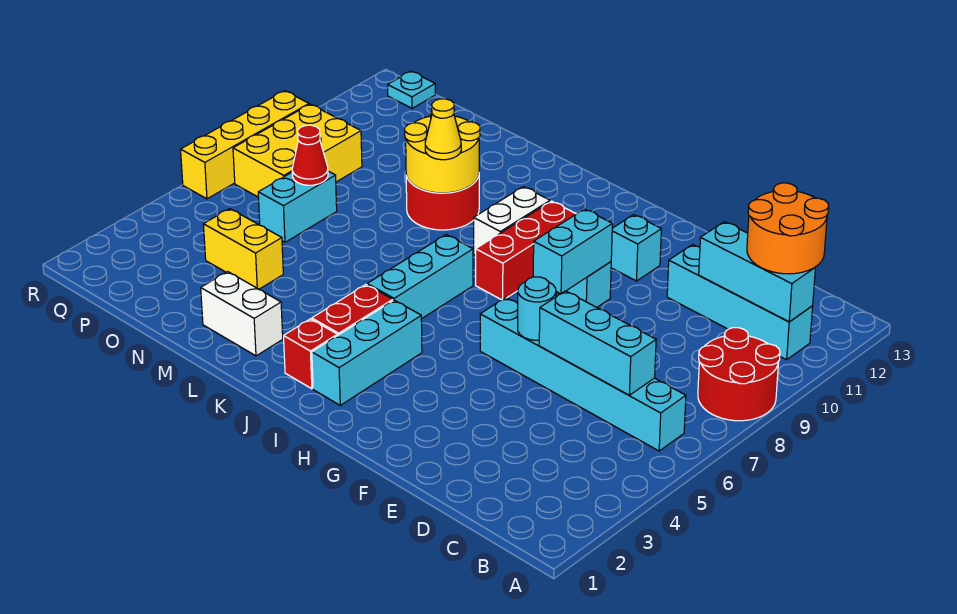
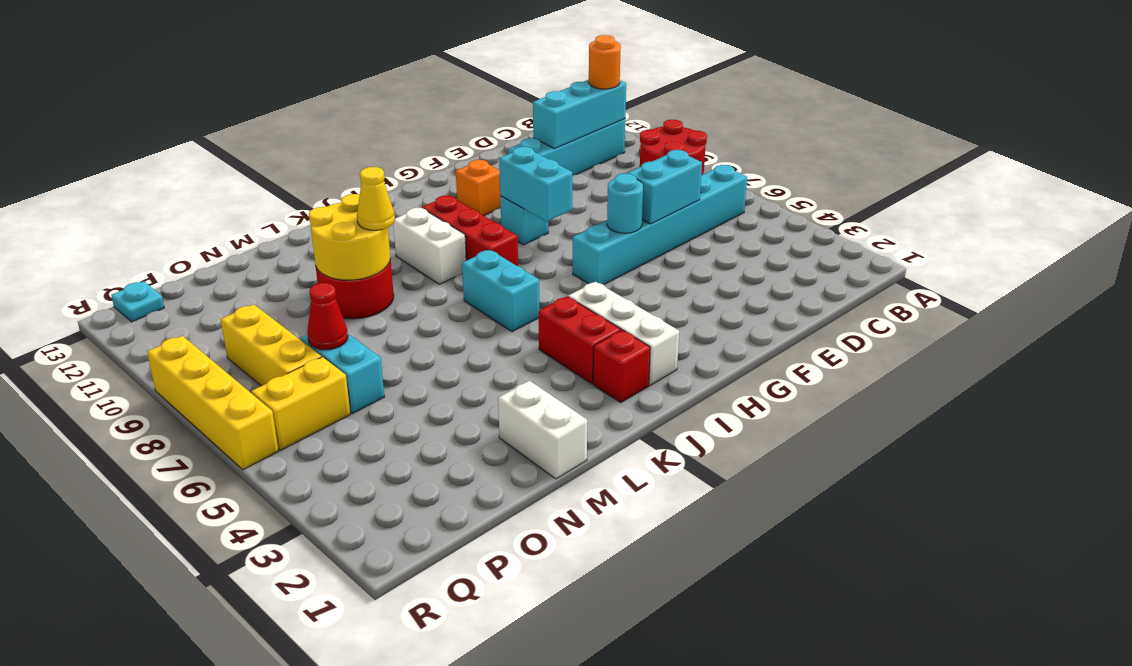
orange round brick B11:C12 level 3 -> orange round brick B11 level 3
cyan brick C6:E6 level 2 -> cyan brick D6:E6 level 2
cyan brick G11 level 1 -> orange brick G11 level 1
cyan brick I2:I4 level 1 -> white brick I2:I4 level 1
cyan brick J5:J7 level 1 -> cyan brick J6:J7 level 1
white brick L2:M2 level 1 -> white brick M1:M2 level 1
yellow brick N4:O4 level 1 -> yellow brick P6:Q6 level 1
yellow brick P7:Q9 level 1 -> yellow brick P7:P9 level 1

